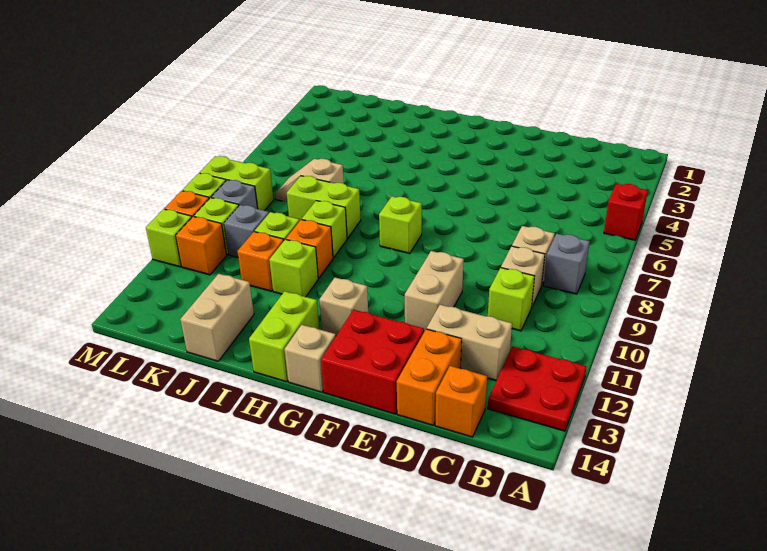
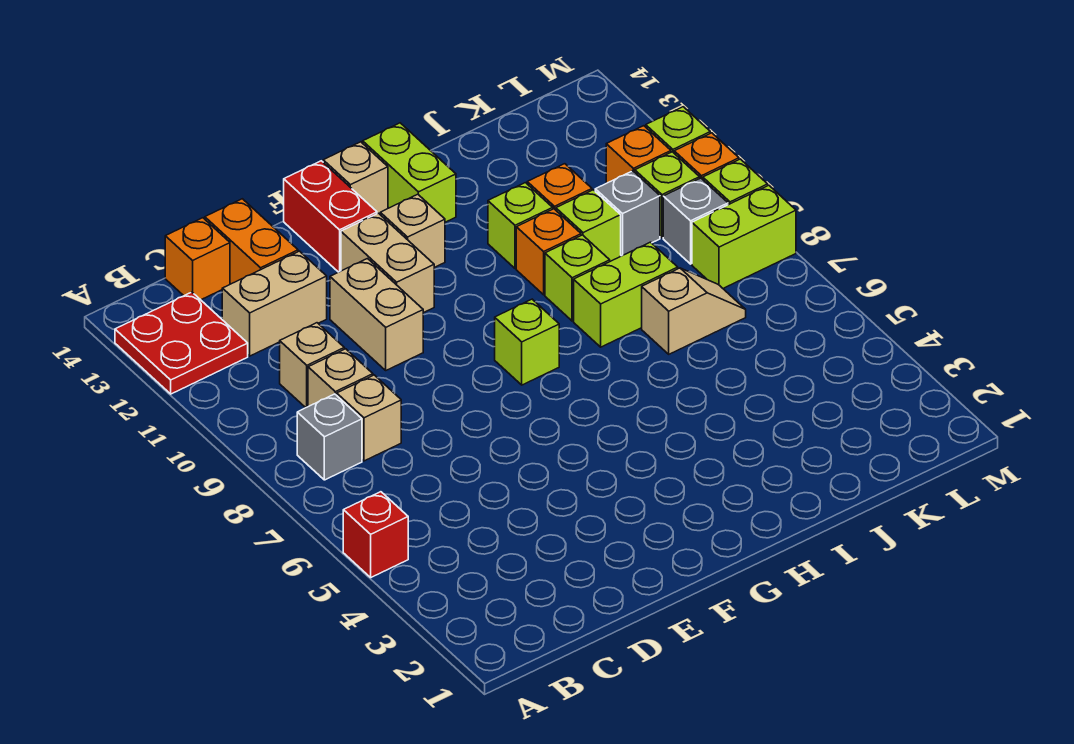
lime brick C10 level 1 -> tan brick C10 level 1
red brick E13:F14 level 1 -> red brick F13:F14 level 1
tan brick J13:J14 level 1 -> tan brick F11:F12 level 1

